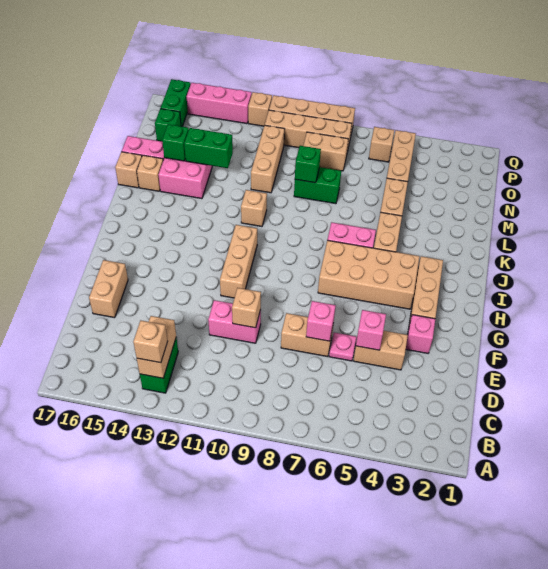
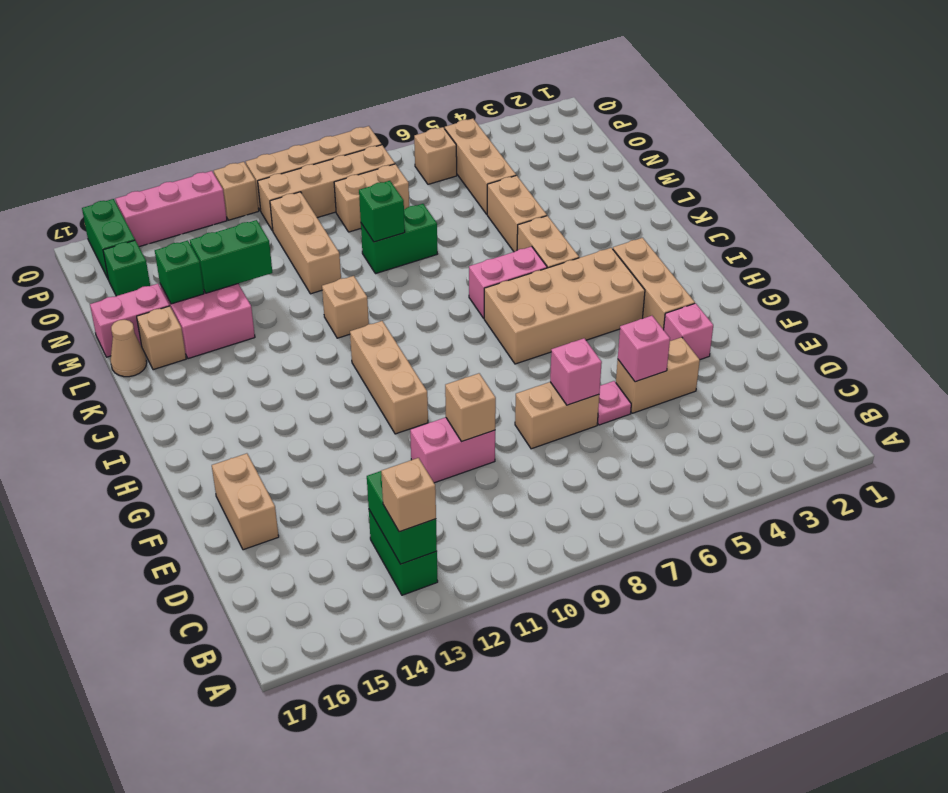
tan brick B13:C13 level 2 -> green brick B13:C13 level 2
tan brick L17 level 1 -> tan cone L17 level 1

